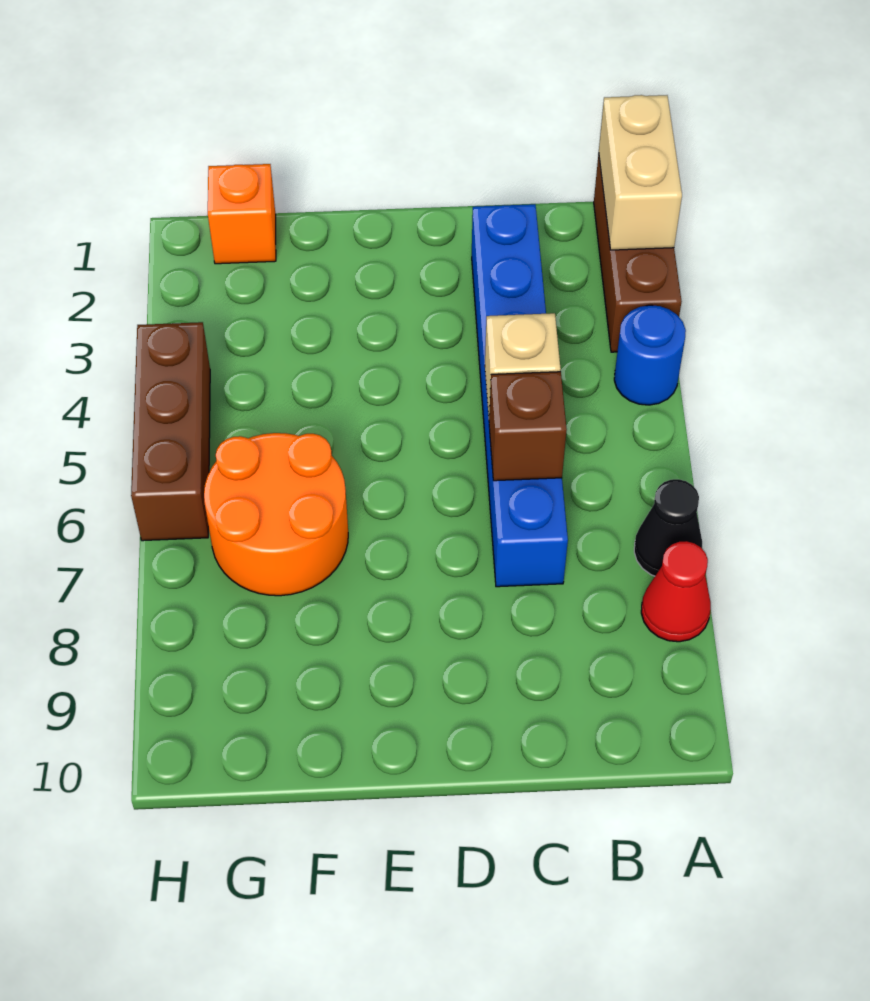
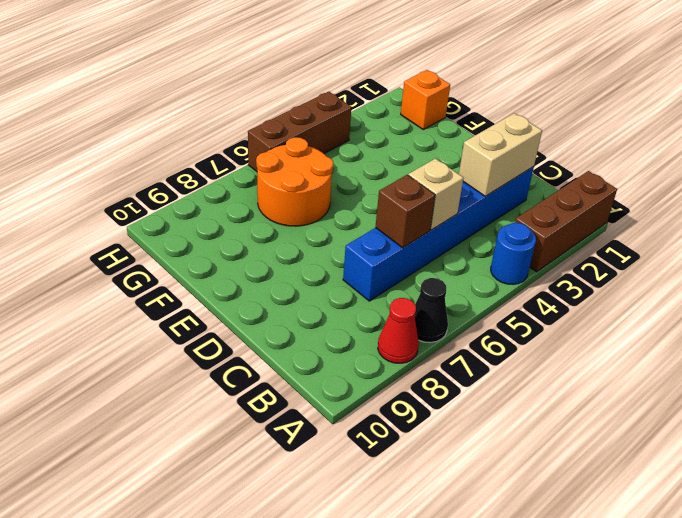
tan brick A1:A2 level 2 -> tan brick C2:C3 level 2

